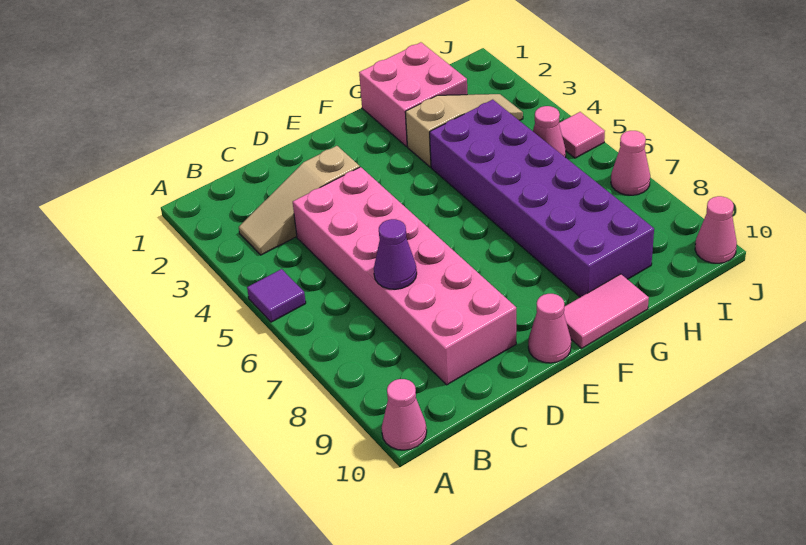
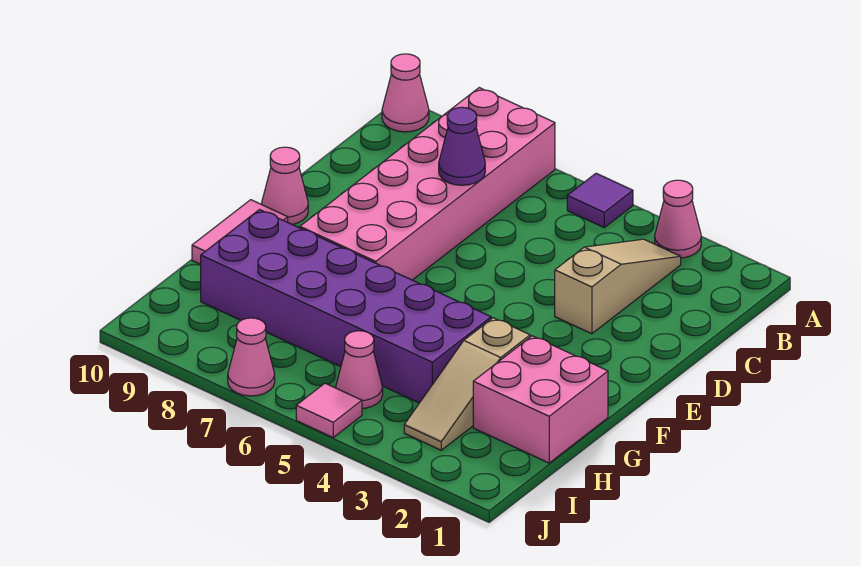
pink brick C4:D9 level 1 -> pink brick A7:F8 level 1
pink cone J10 level 1 -> pink cone A3 level 1

